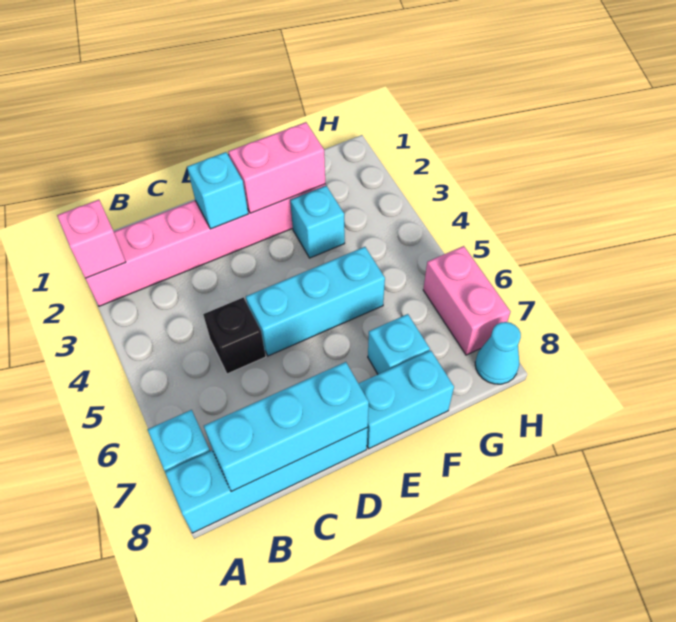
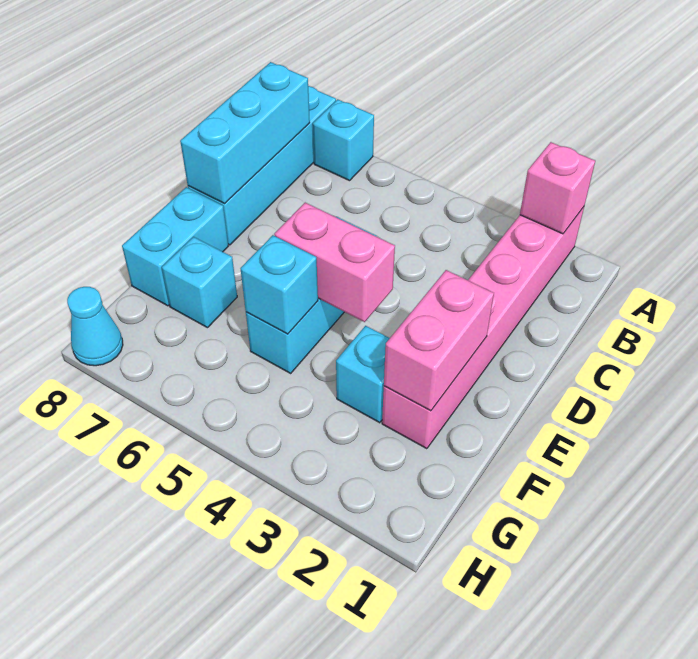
black brick C5 level 1 -> none
cyan brick D2 level 2 -> cyan brick F5 level 2
pink brick H6:H7 level 1 -> pink brick E4:E5 level 2

